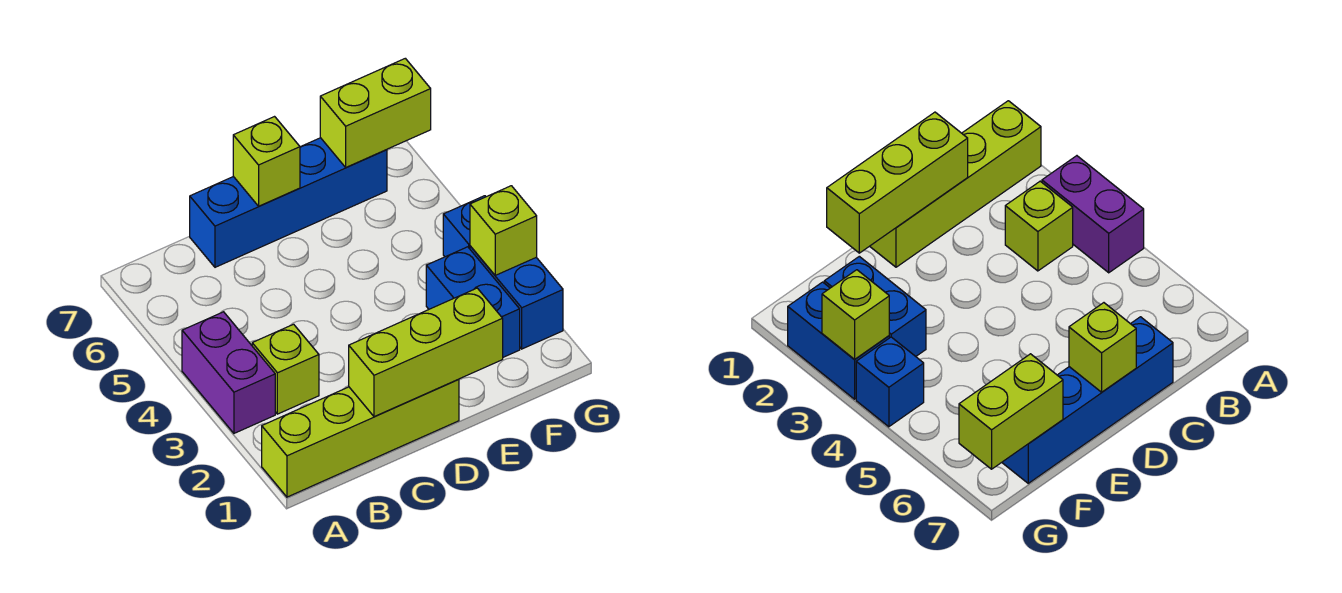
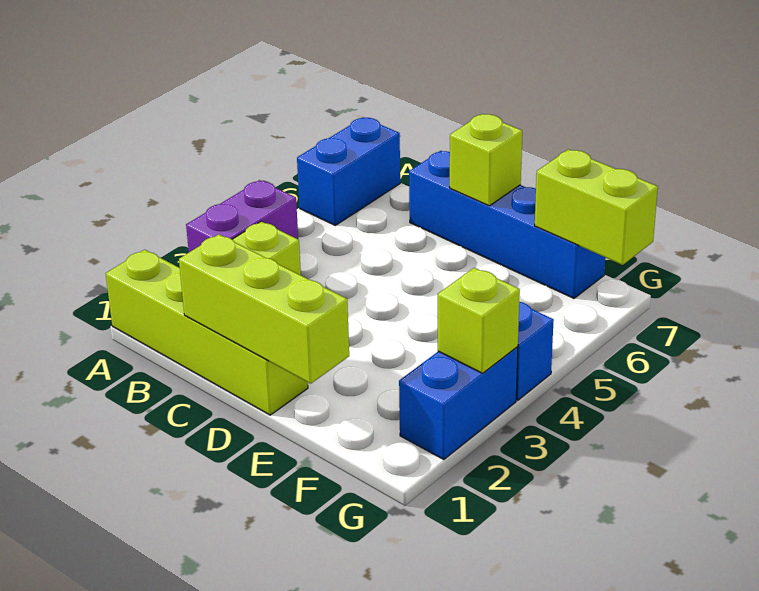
blue brick F2:F3 level 1 -> blue brick A6:A7 level 1

